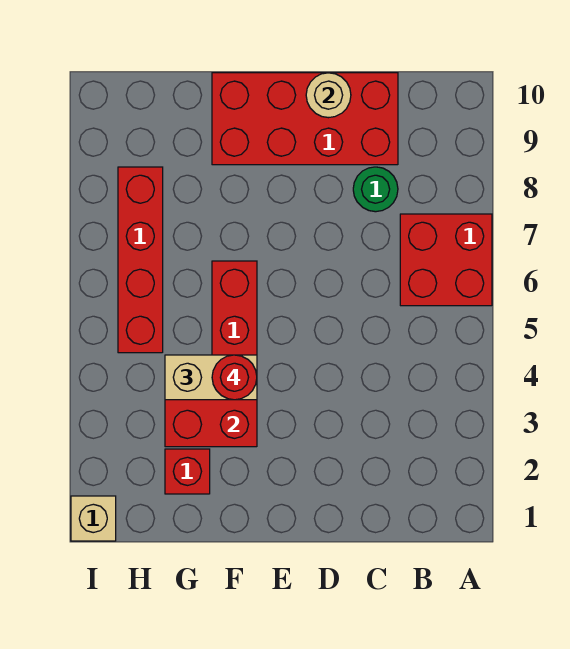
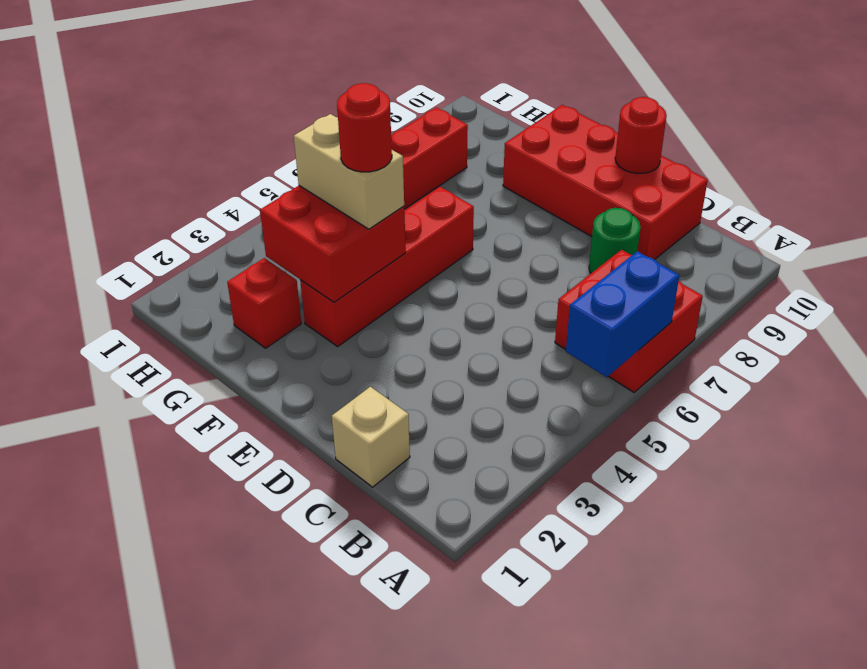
none -> blue brick A5:A6 level 2
tan round brick D10 level 2 -> red round brick D10 level 2
tan brick I1 level 1 -> tan brick C1 level 1

